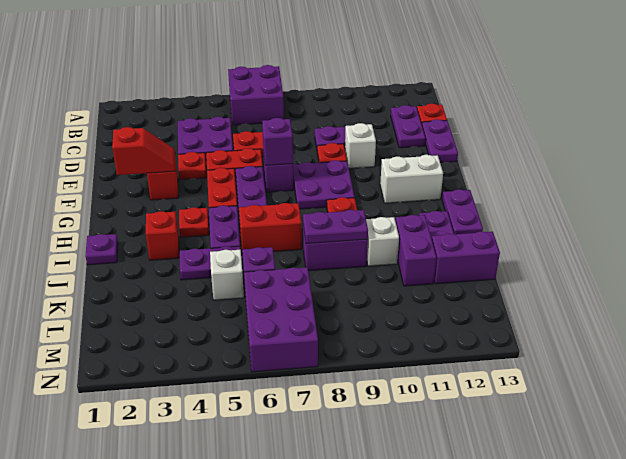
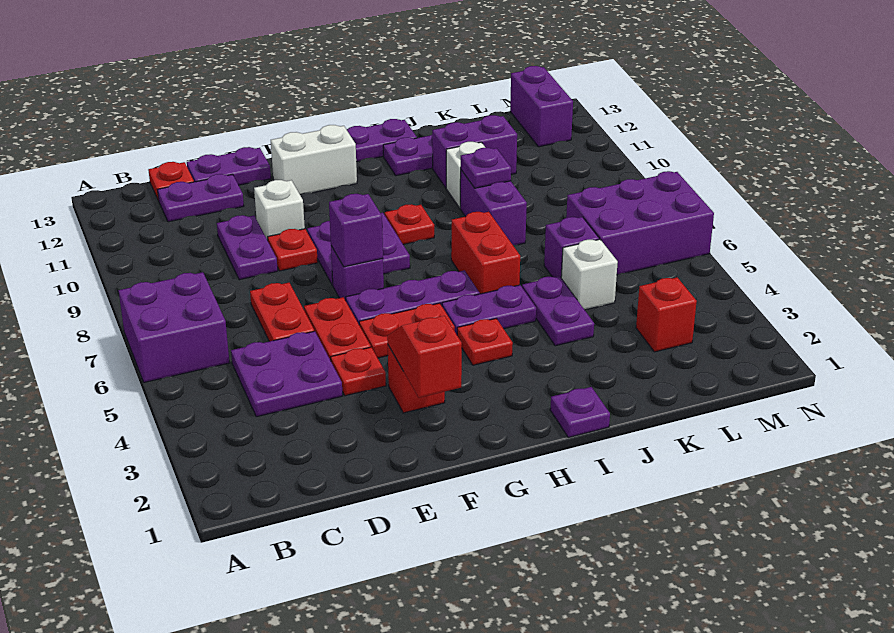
white brick G11:G12 level 1 -> white brick F12:G12 level 1
red brick I3 level 1 -> red brick L3 level 1
purple plate J8:J9 level 2 -> purple plate J9 level 2
purple brick K12:K13 level 1 -> purple brick M12:M13 level 1

